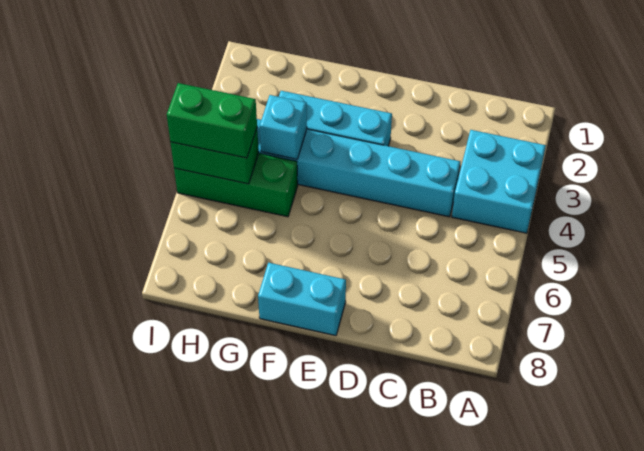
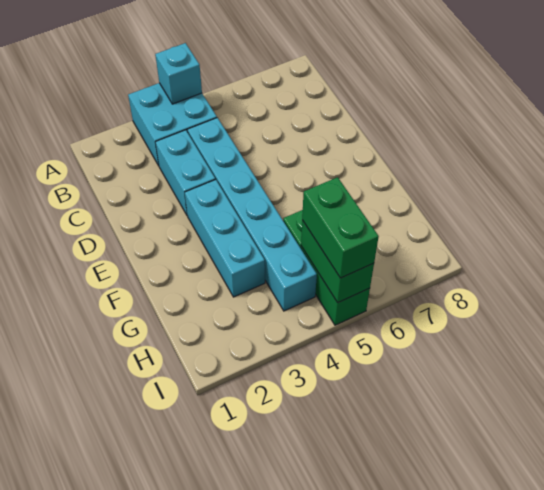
cyan brick E8:F8 level 1 -> cyan brick C3:D3 level 1
cyan brick G4 level 2 -> cyan brick A4 level 2

